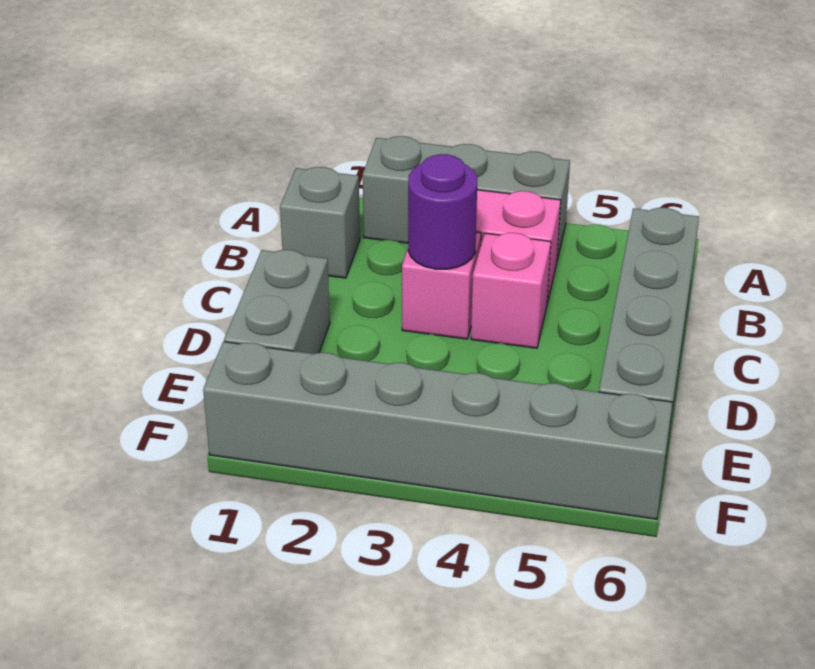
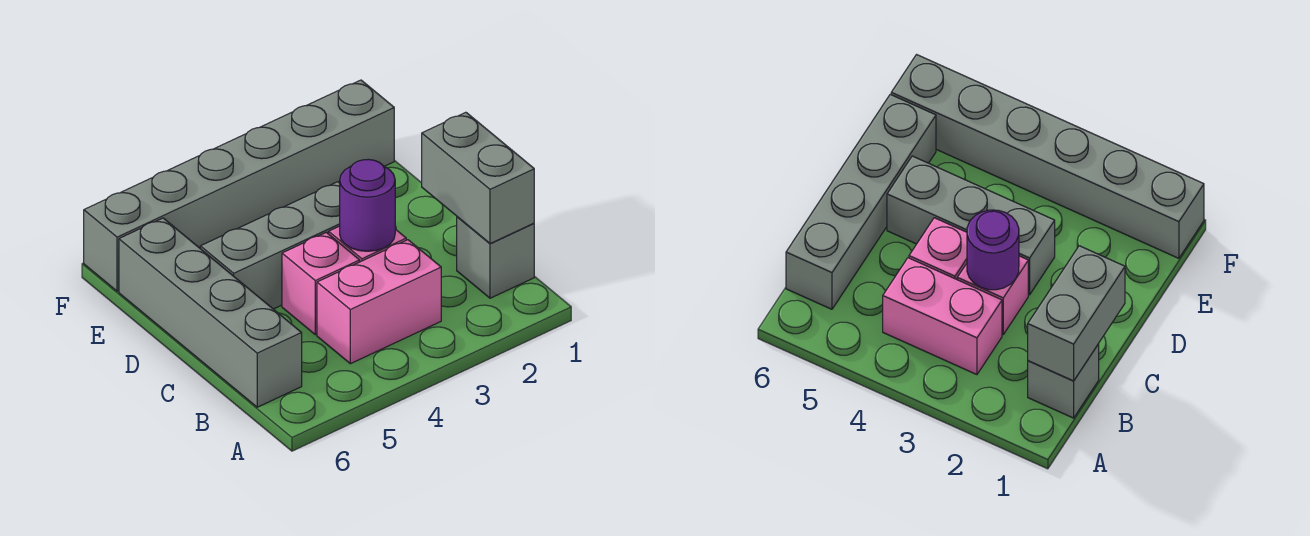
grey brick A2:A4 level 1 -> grey brick D3:D5 level 1
grey brick D1:E1 level 1 -> grey brick B1:C1 level 2

